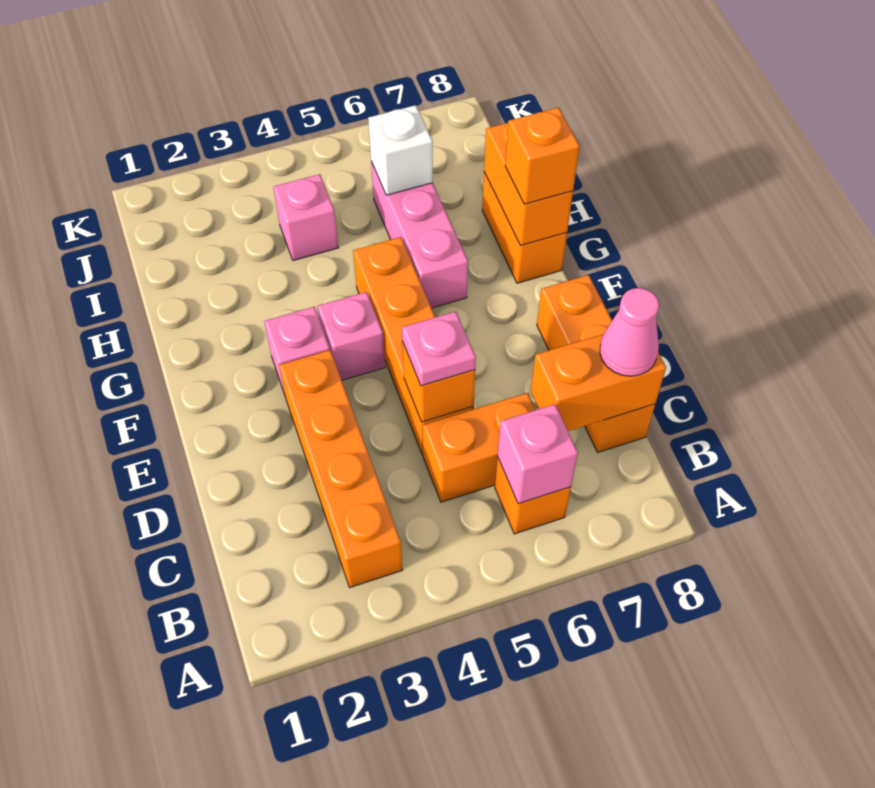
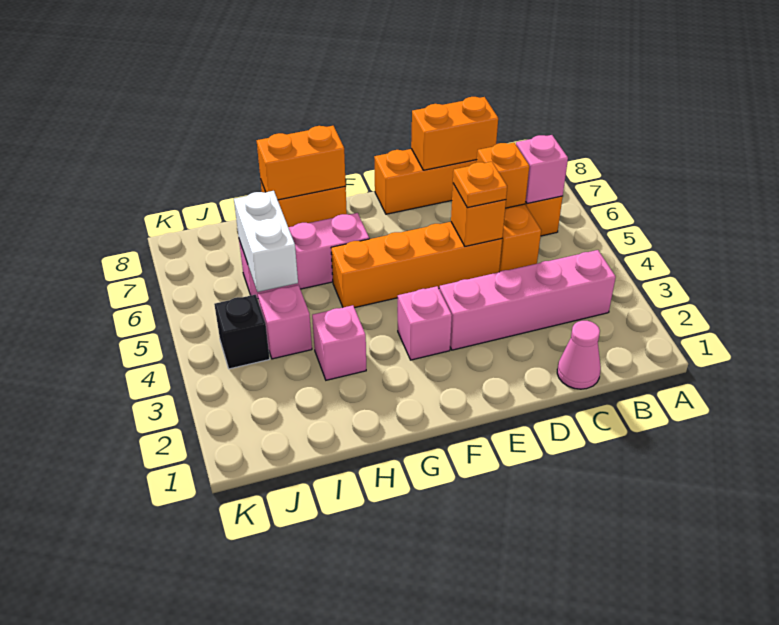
orange brick B3:E3 level 1 -> pink brick B3:E3 level 1
orange brick C7:C8 level 2 -> orange brick C8:D8 level 2
pink cone C8 level 3 -> pink cone C1 level 1
pink plate D5 level 3 -> orange plate D5 level 3
pink brick F4 level 1 -> pink brick H3 level 1
orange brick G8 level 3 -> orange brick C6 level 2
white brick I6 level 2 -> white brick I5:I6 level 2
none -> black brick J4 level 1

